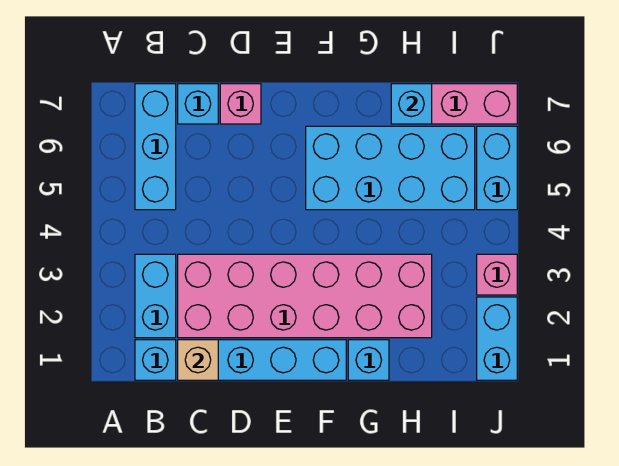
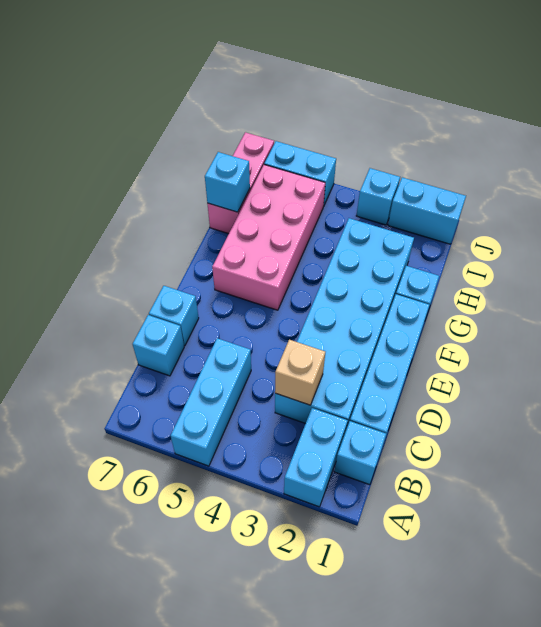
cyan brick B2:B3 level 1 -> cyan brick A2:B2 level 1
cyan brick B5:B7 level 1 -> cyan brick A5:C5 level 1
tan brick C1 level 2 -> tan brick C3 level 2
pink brick C2:H3 level 1 -> cyan brick C2:H3 level 1
pink brick D7 level 1 -> cyan brick D7 level 1
cyan brick F5:I6 level 1 -> pink brick F5:I6 level 1
pink brick J3 level 1 -> cyan brick J3 level 1

